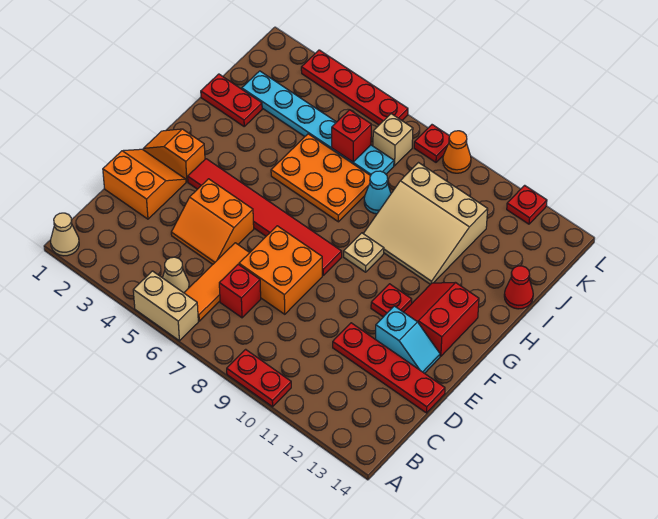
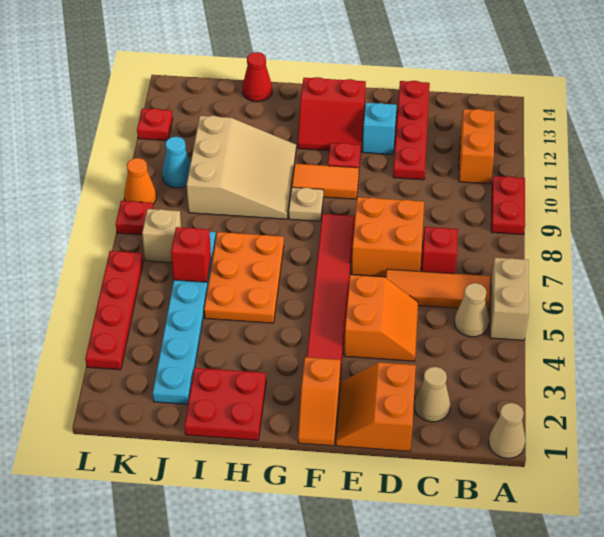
none -> orange brick B11:B12 level 1
none -> tan cone C2 level 1
none -> orange tile F10:G10 level 1
red plate I1:I2 level 1 -> red plate H1:I2 level 1
cyan cone I8 level 1 -> cyan cone K10 level 1

